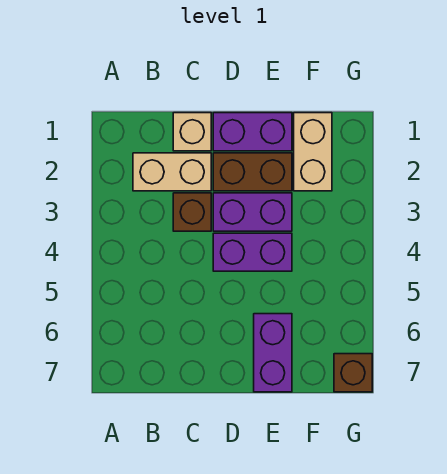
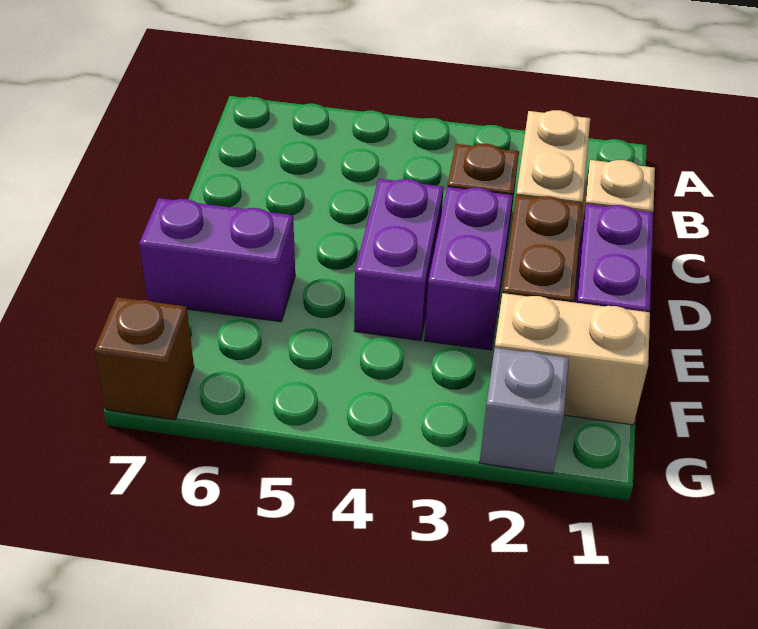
none -> grey brick G2 level 1

